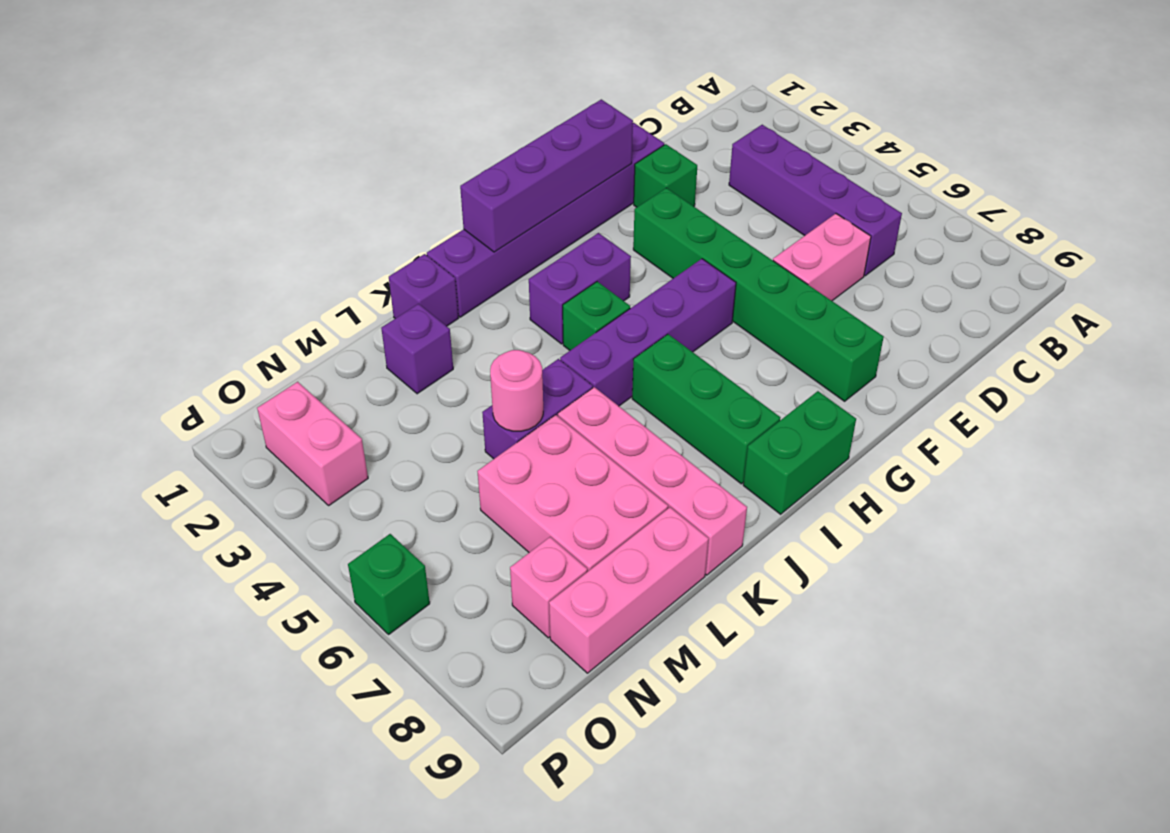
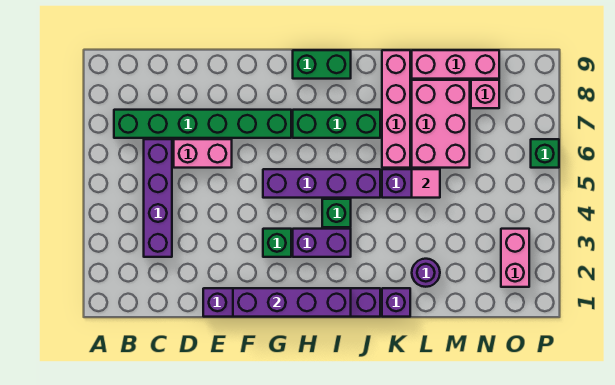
green brick E2 level 1 -> green brick G3 level 1
green brick F3:F8 level 1 -> green brick B7:G7 level 1
green brick I6:I8 level 1 -> green brick H7:J7 level 1
purple brick L2 level 1 -> purple round brick L2 level 1
pink round brick L5 level 2 -> pink tile L5 level 2

